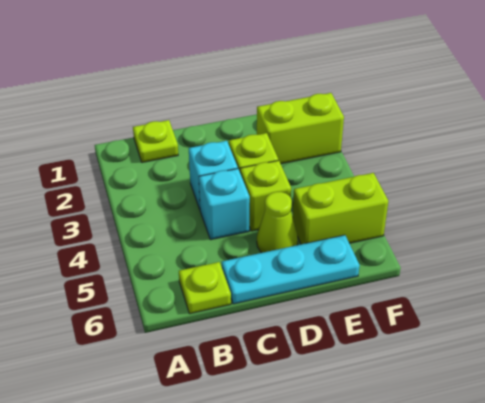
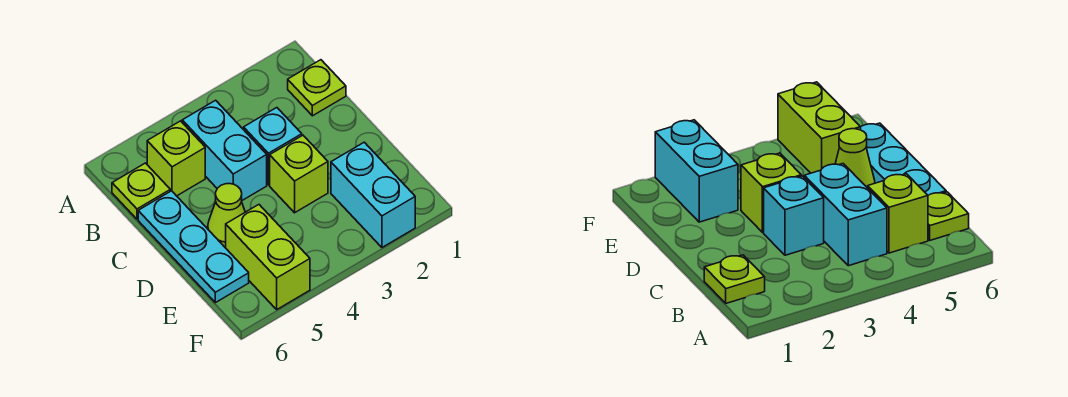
cyan brick C4 level 1 -> cyan brick B4:C4 level 1
lime brick D4 level 1 -> lime brick B5 level 1
lime brick E2:F2 level 1 -> cyan brick E2:F2 level 1

